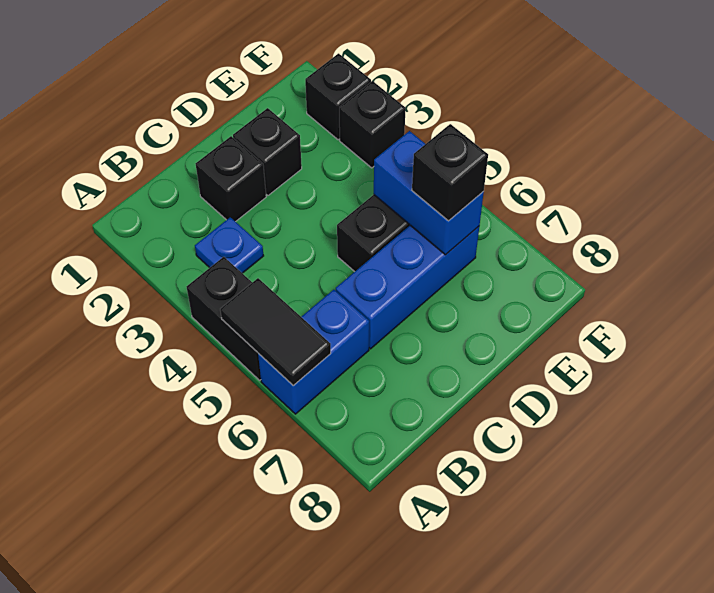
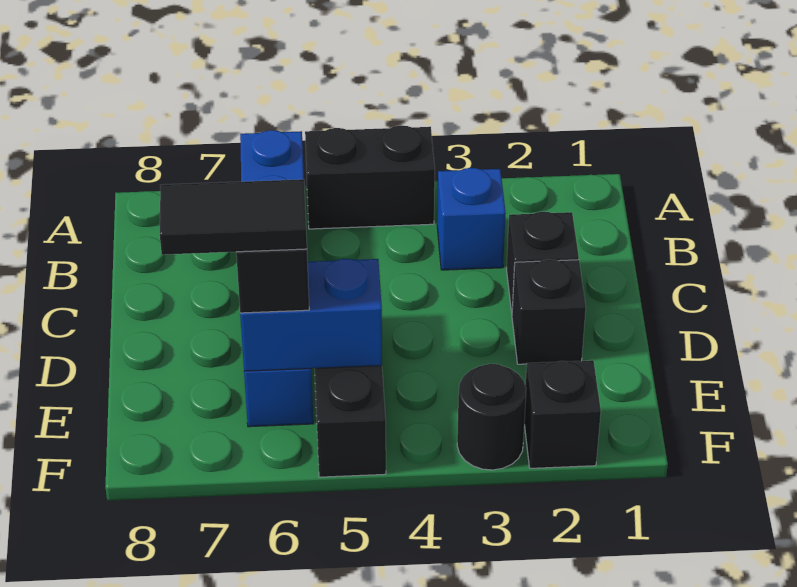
black tile A5:A6 level 2 -> black tile E6:E7 level 4
blue plate B3 level 1 -> blue brick B3 level 1
black brick F3 level 1 -> black round brick F3 level 1

